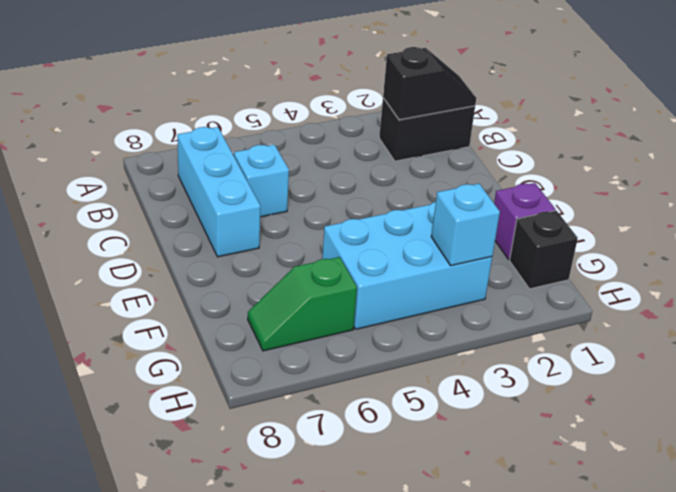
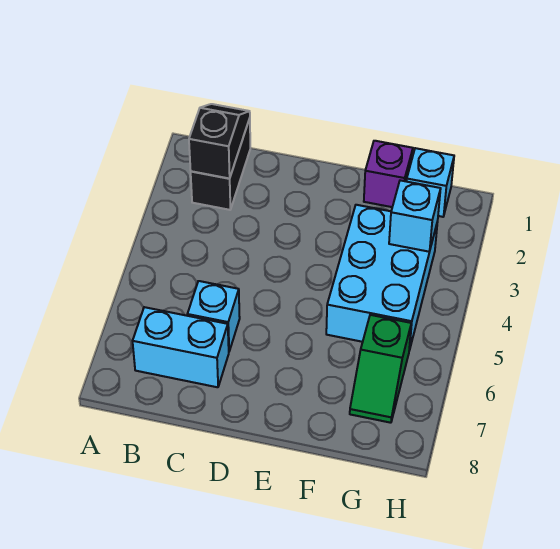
cyan brick B7:D7 level 1 -> cyan brick B7:C7 level 1
black brick G1 level 1 -> cyan brick G1 level 1

